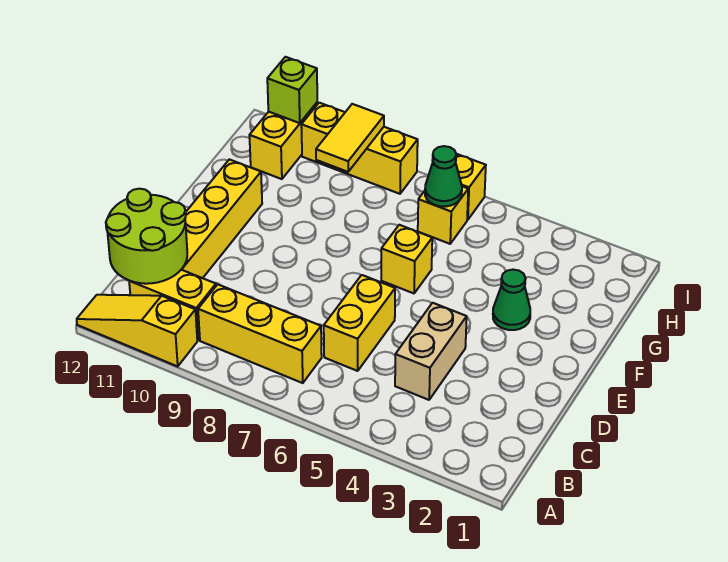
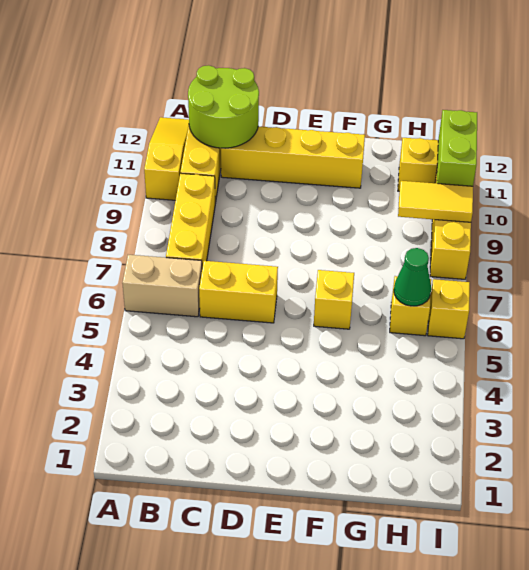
tan brick C4:D4 level 1 -> tan brick A6:B6 level 1
green cone F3 level 1 -> none
lime brick I11 level 2 -> lime brick I10:I11 level 2

